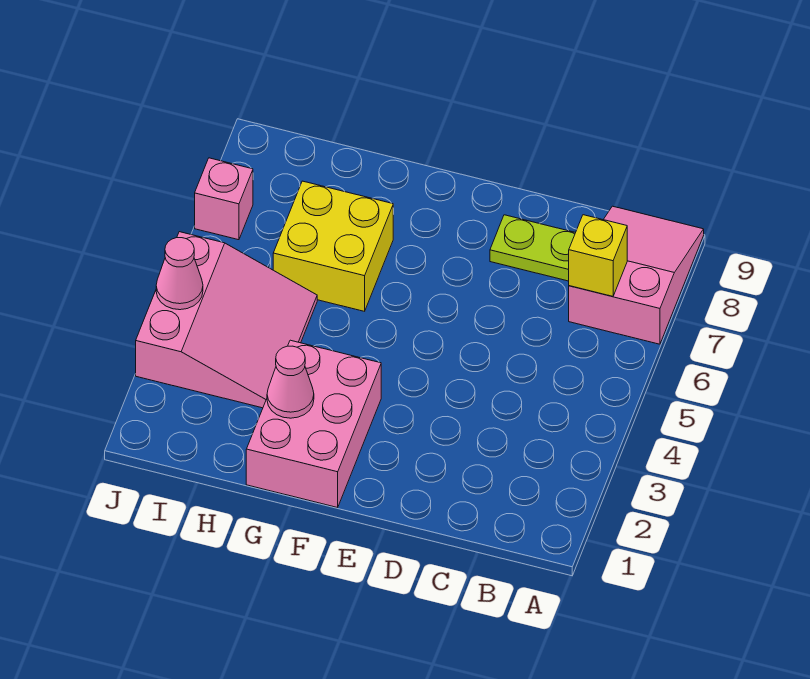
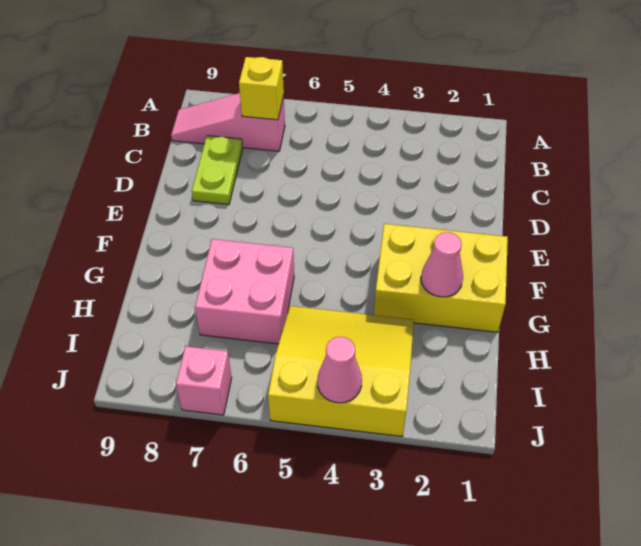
pink slope A7:B9 level 1 top 7 -> pink slope B7:B9 level 1 top 7
pink brick F1:G3 level 1 -> yellow brick F1:G3 level 1
yellow brick G6:H7 level 1 -> pink brick G6:H7 level 1
pink slope H3:J5 level 1 top J -> yellow slope H3:J5 level 1 top J

